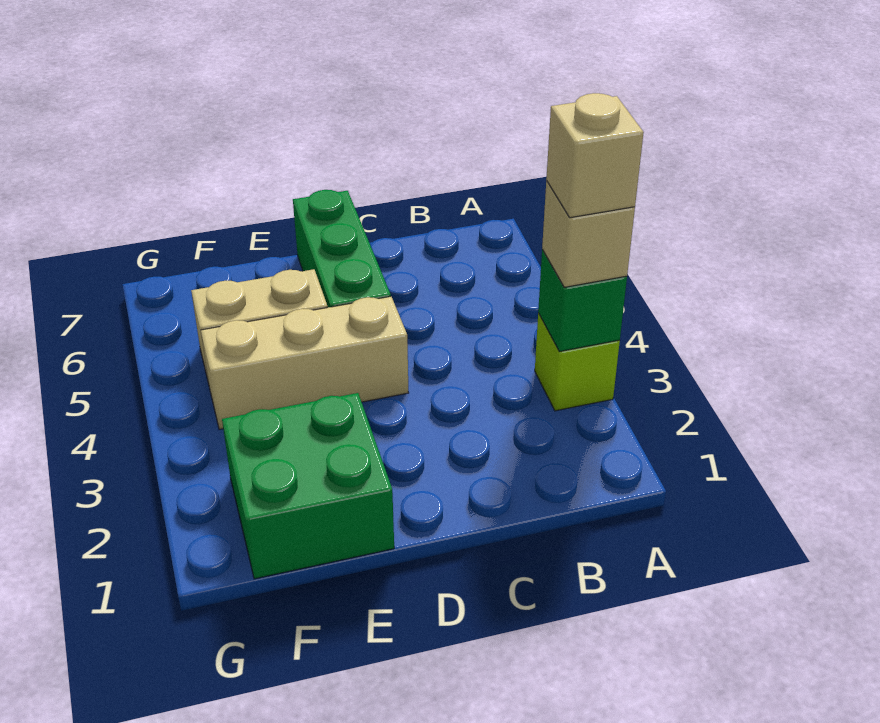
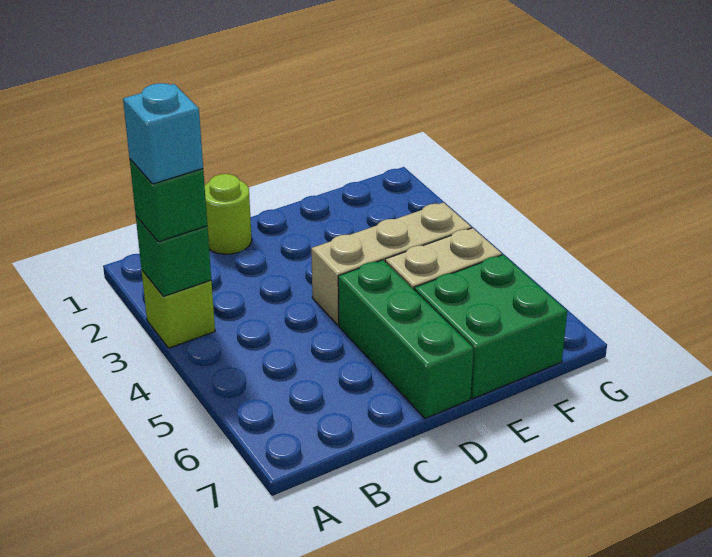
tan brick A3 level 3 -> green brick A3 level 3
tan brick A3 level 4 -> cyan brick A3 level 4
none -> lime round brick C1 level 1
green brick E1:F2 level 1 -> green brick E6:F7 level 1

